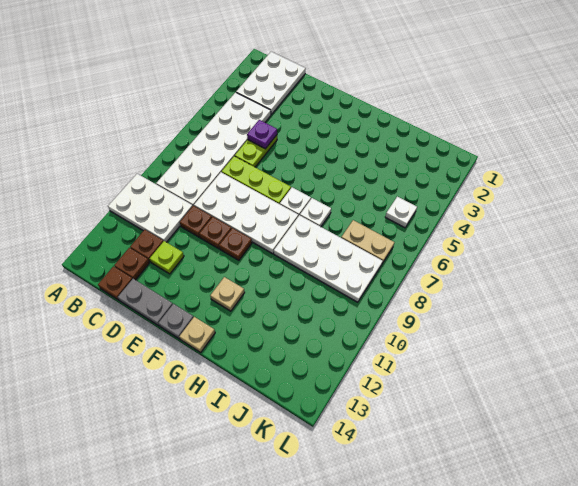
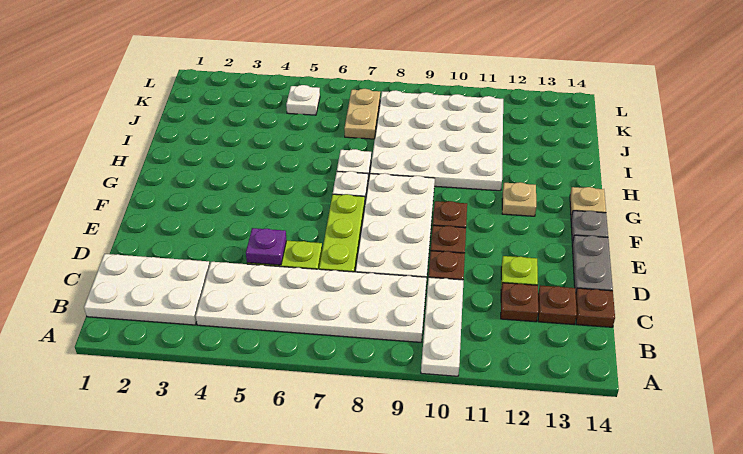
white plate A10:C11 level 1 -> white plate A10:C10 level 1
white plate H8:K9 level 1 -> white plate H8:K11 level 1

